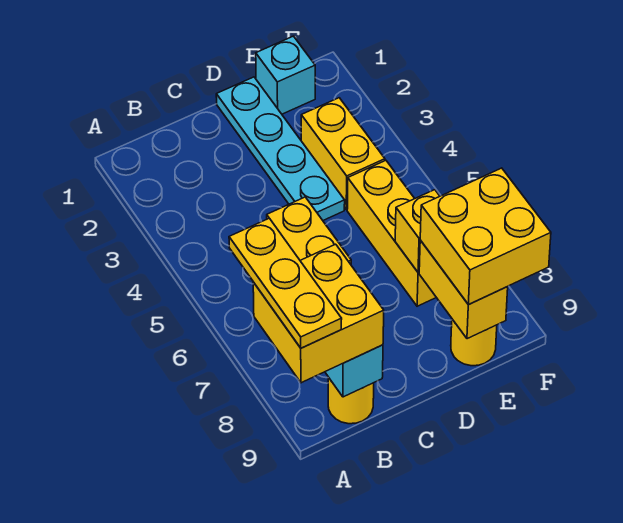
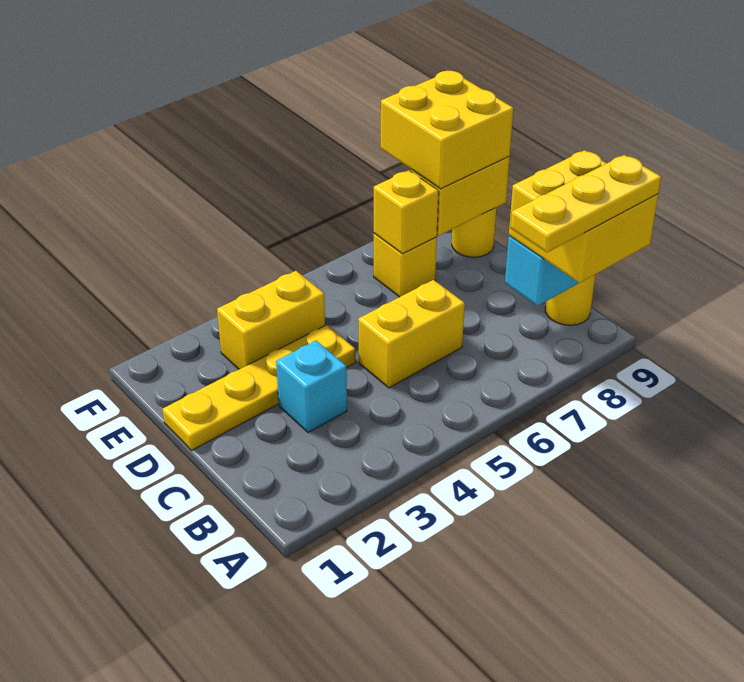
cyan plate D1:D4 level 1 -> yellow plate D1:D4 level 1
cyan brick E1 level 1 -> cyan brick C3 level 1
yellow brick E5:E7 level 1 -> yellow brick E7 level 1

